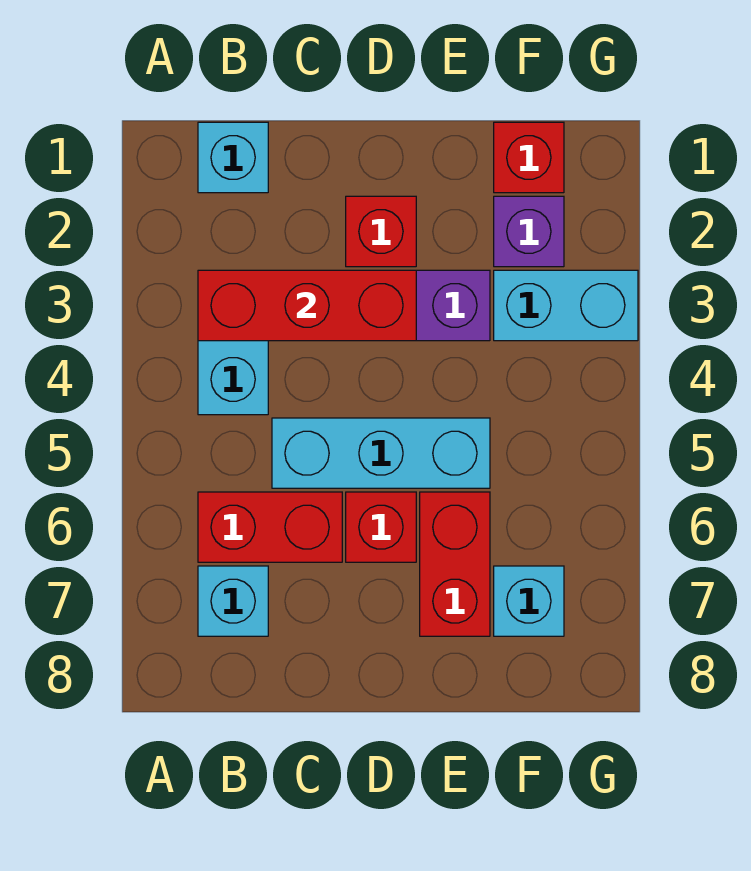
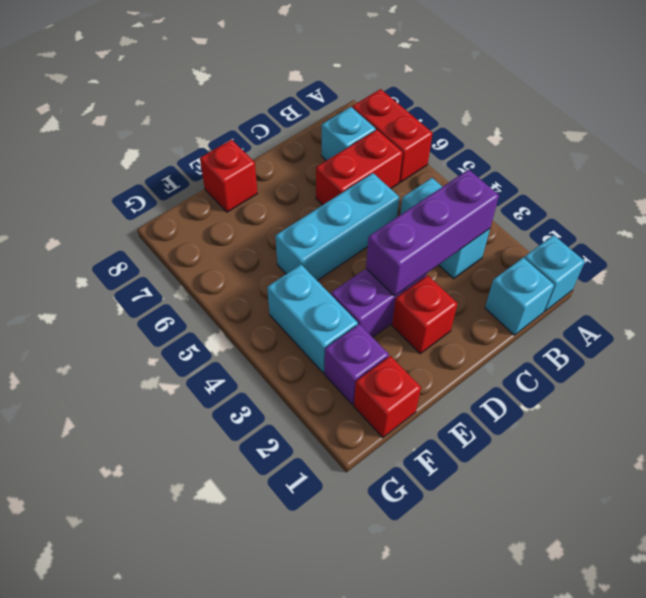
red brick B3:D3 level 2 -> purple brick B3:D3 level 2
red brick D6 level 1 -> red brick E8 level 1
red brick E6:E7 level 1 -> red brick A6:A7 level 1
cyan brick F3:G3 level 1 -> cyan brick F3:F4 level 1
cyan brick F7 level 1 -> cyan brick A1 level 1

